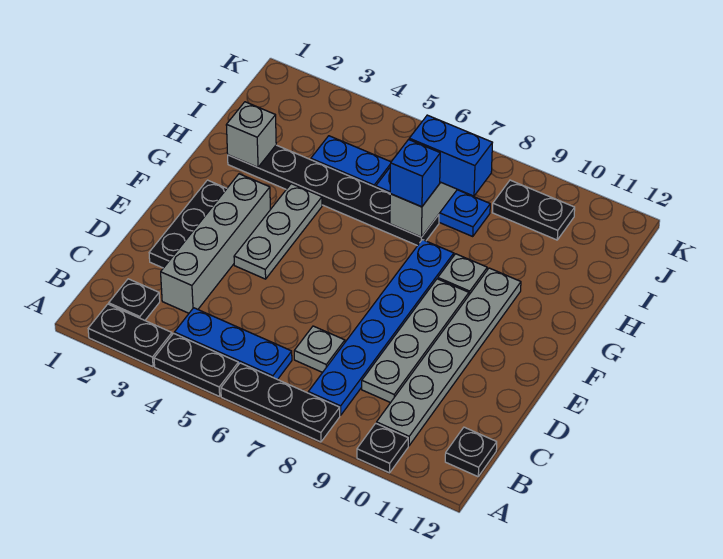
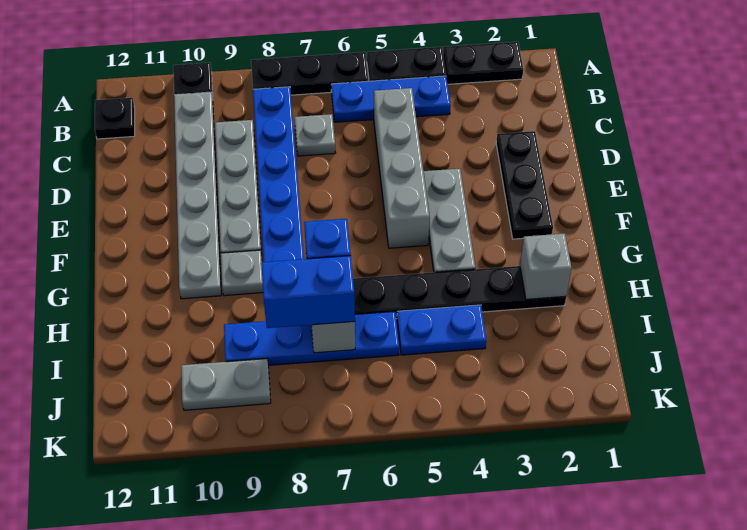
black plate B2 level 1 -> none
grey brick C3:F3 level 1 -> grey brick C5:F5 level 1
blue plate I6:I8 level 1 -> blue plate I6:I9 level 1
black plate J9:J10 level 1 -> grey plate J9:J10 level 1

